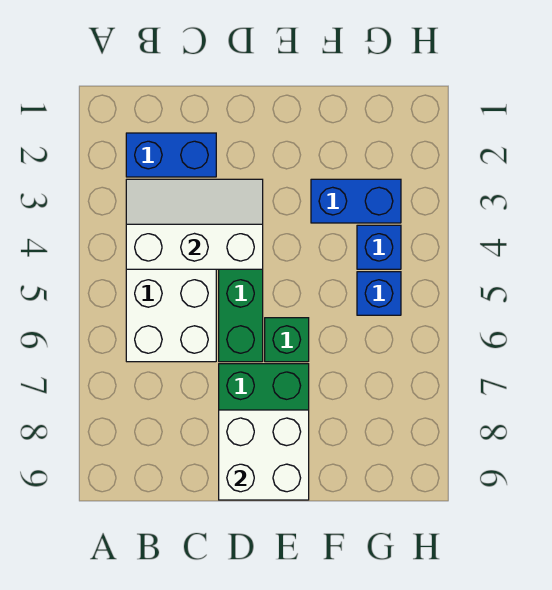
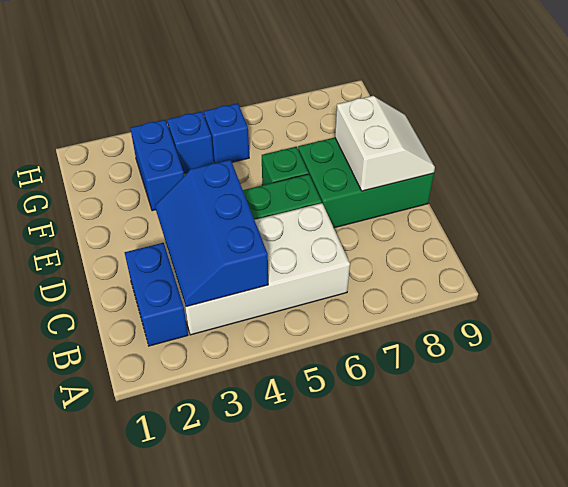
white slope B3:D4 level 2 top 4 -> blue slope B3:D4 level 2 top 4
white brick D8:E9 level 2 -> white slope D8:E9 level 2 top 8

